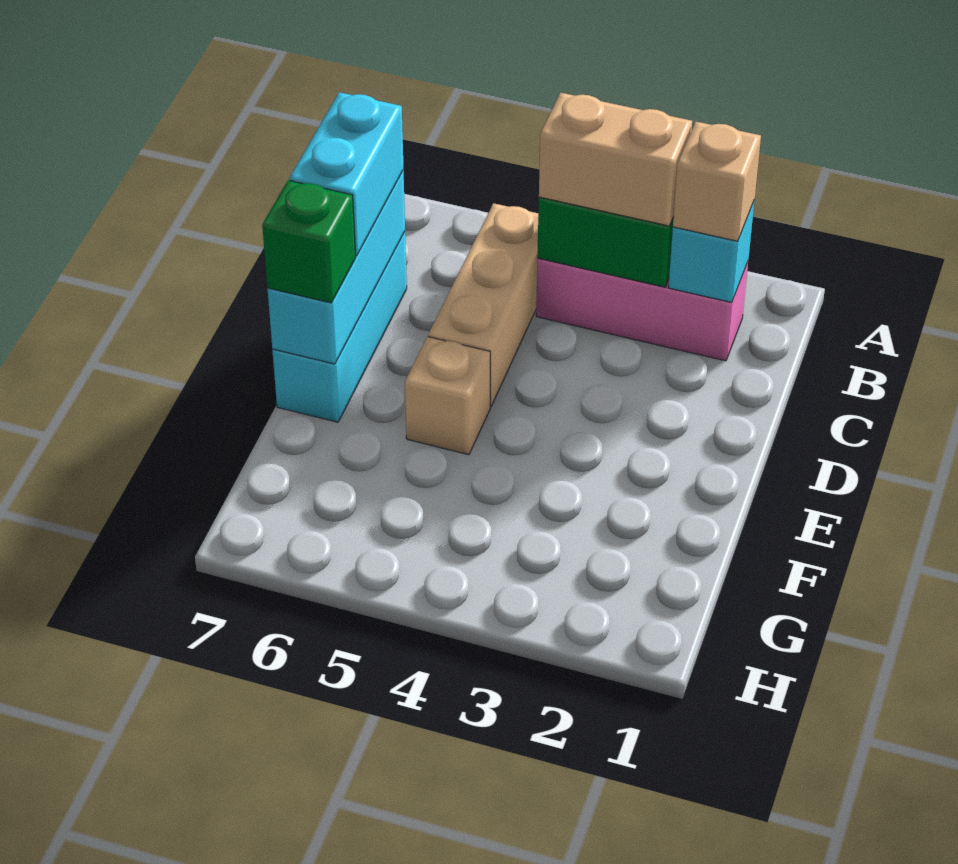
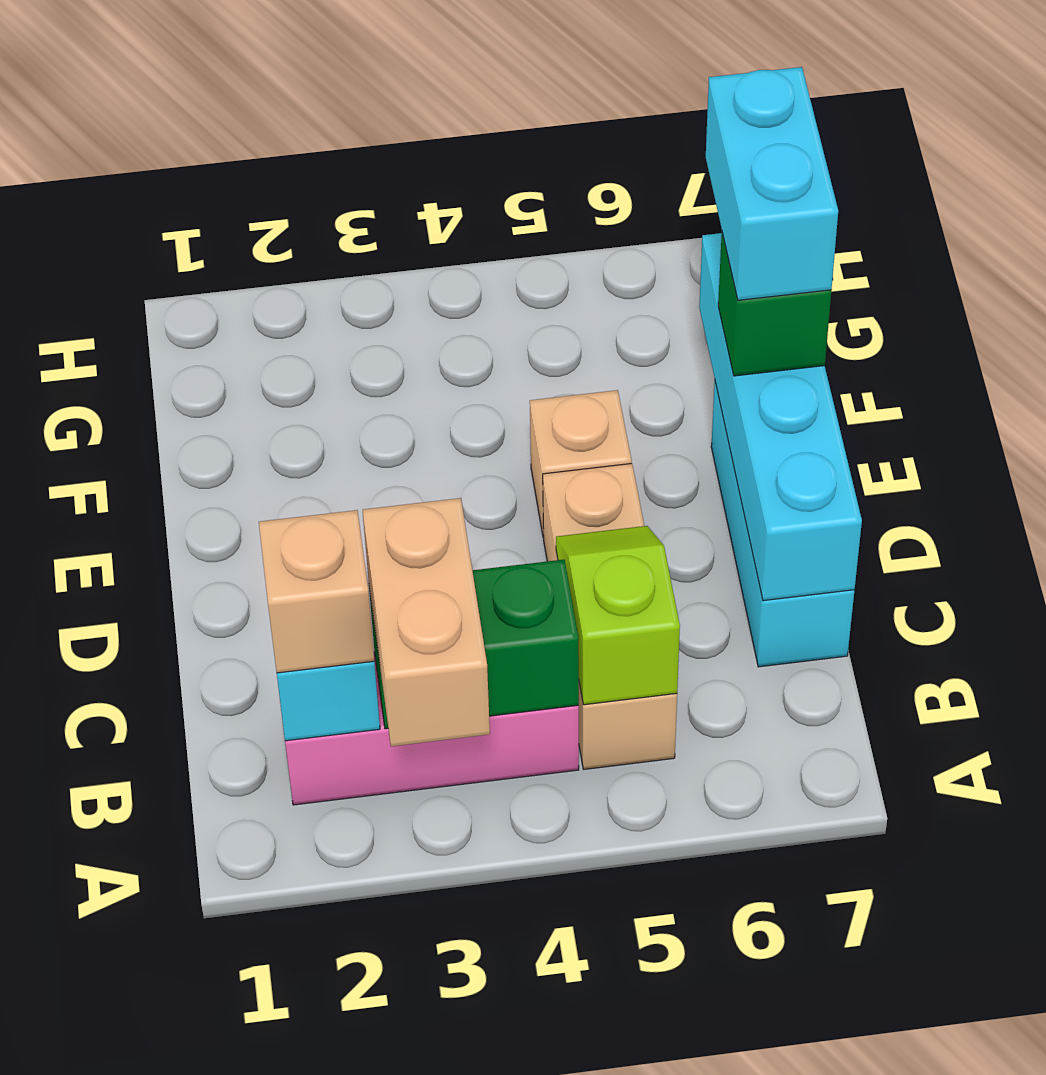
tan brick B3:B4 level 3 -> tan brick A3:B3 level 3
none -> lime slope B5:C5 level 2 top B
cyan brick C7:E7 level 2 -> cyan brick C7:F7 level 2
cyan brick C7:D7 level 3 -> cyan brick E7:F7 level 4

